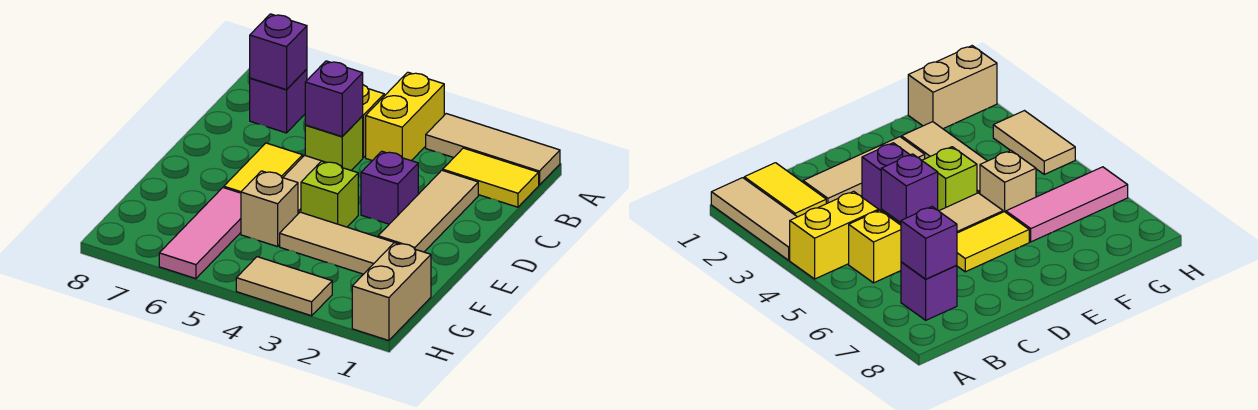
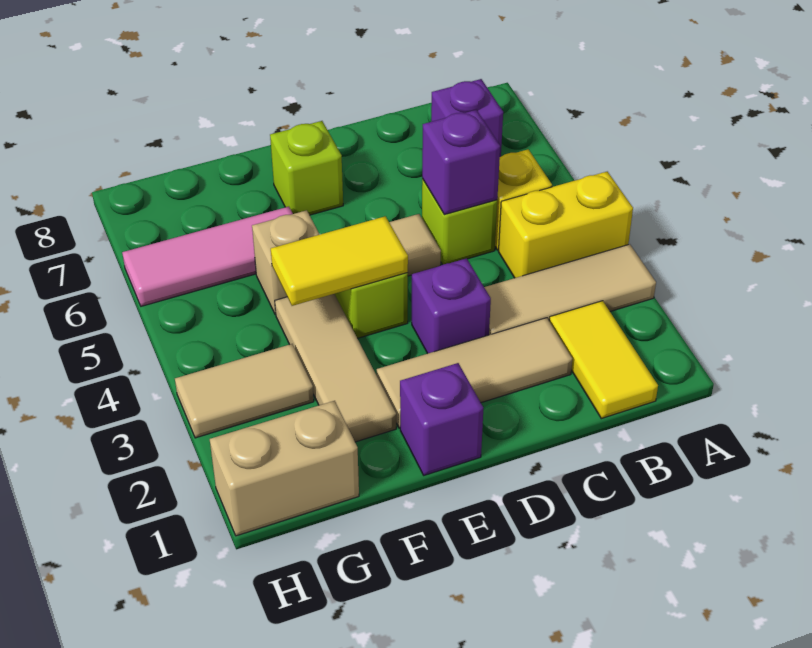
tan tile A1:A3 level 1 -> tan tile A3:C3 level 1
purple brick B7 level 2 -> purple brick E1 level 1
yellow tile D6:E6 level 1 -> yellow tile E4:F4 level 2
none -> lime brick E7 level 1
tan tile H3:H4 level 1 -> tan tile G3:H3 level 1

